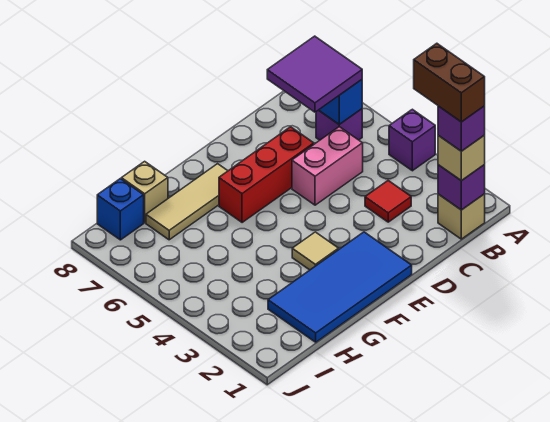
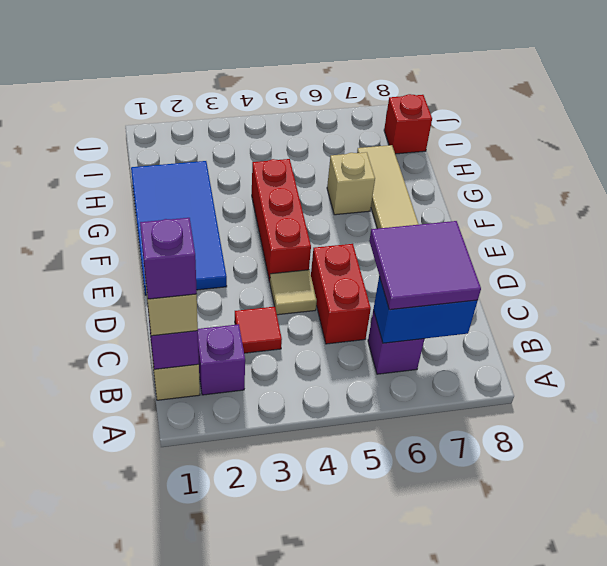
purple brick A4 level 1 -> purple brick B2 level 1
brown brick B1:B2 level 5 -> none
pink brick C5:D5 level 1 -> red brick C5:D5 level 1
red brick D6:F6 level 1 -> red brick E4:G4 level 1
tan tile F3 level 1 -> tan tile D4 level 1
tan brick H8 level 1 -> tan brick G6 level 1
blue brick I8 level 1 -> red brick I8 level 1

